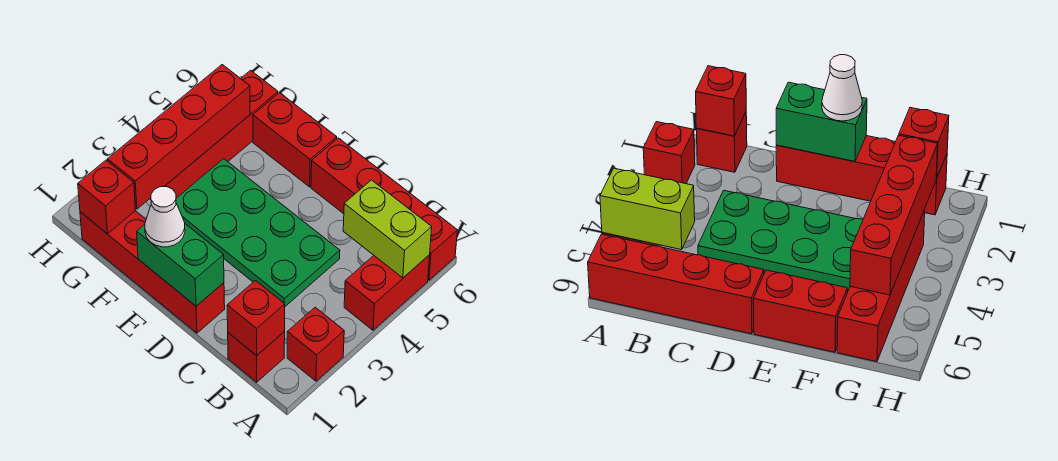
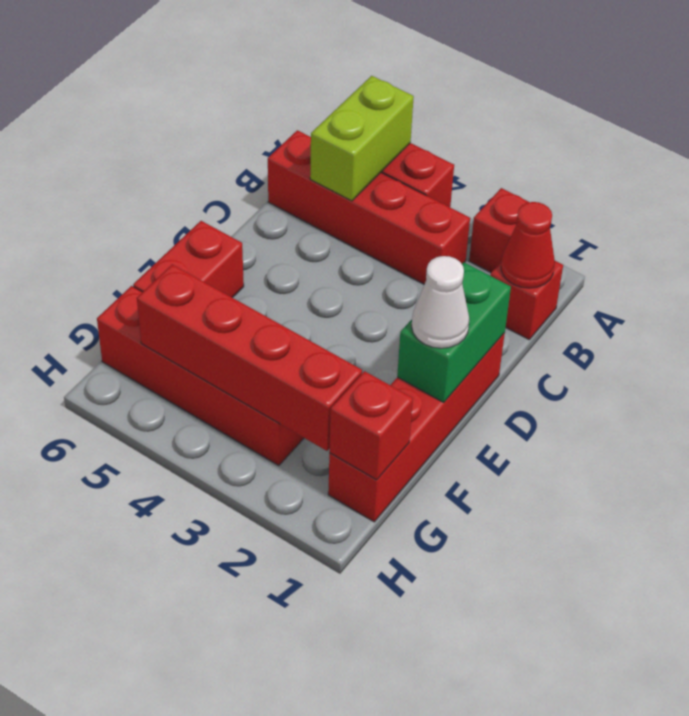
red brick A6:D6 level 1 -> red brick B3:B6 level 1
red brick B1 level 2 -> red cone B1 level 2
green plate C3:F4 level 1 -> none

